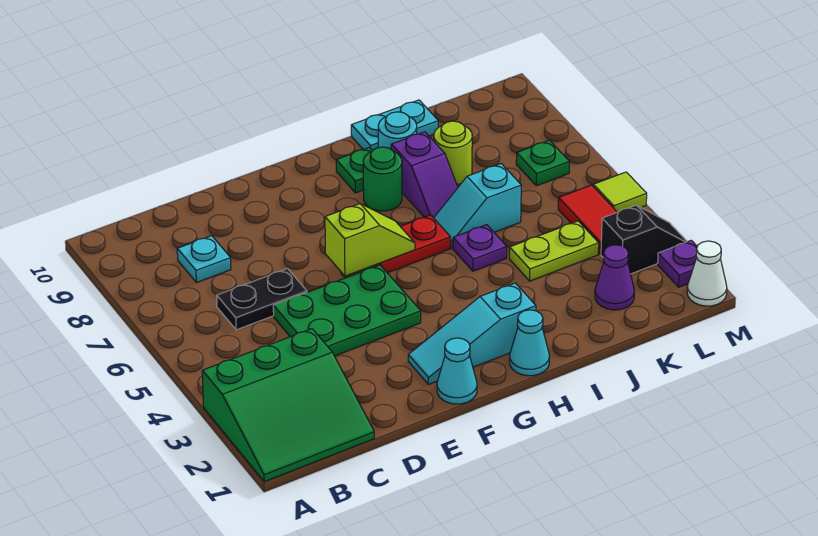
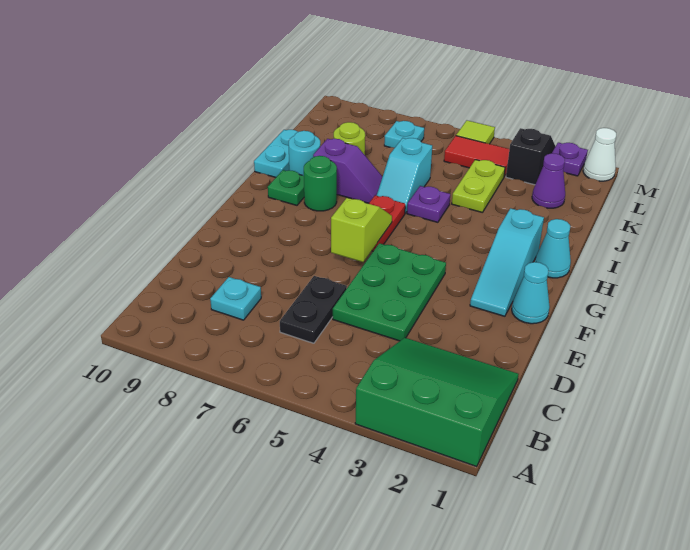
green slope A1:C3 level 1 top 3 -> green slope A1:C3 level 1 top A
green plate L7 level 1 -> cyan plate L7 level 1

